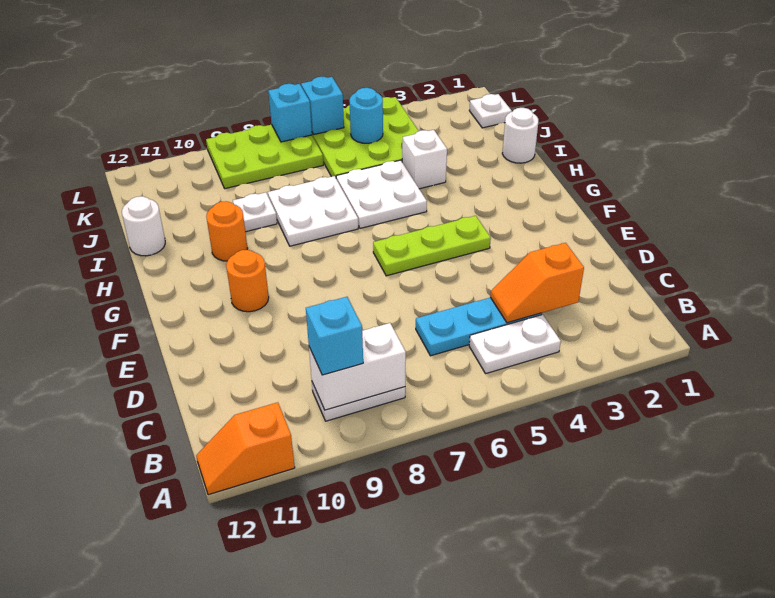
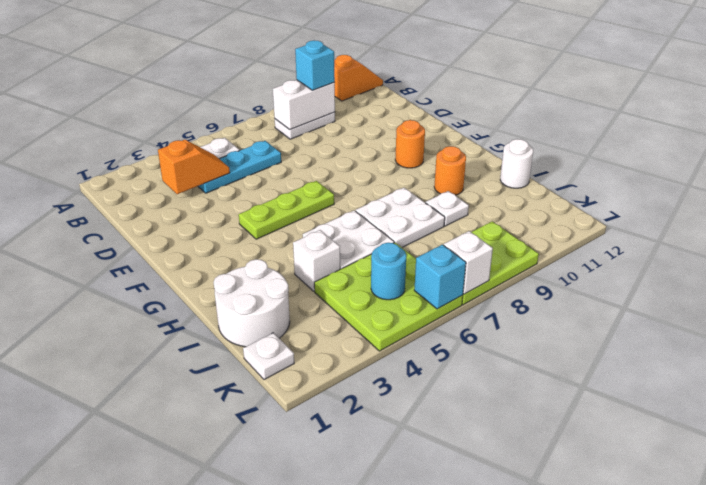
white round brick I1 level 1 -> white round brick I1:J2 level 1
cyan brick L7 level 2 -> white brick L7 level 2

